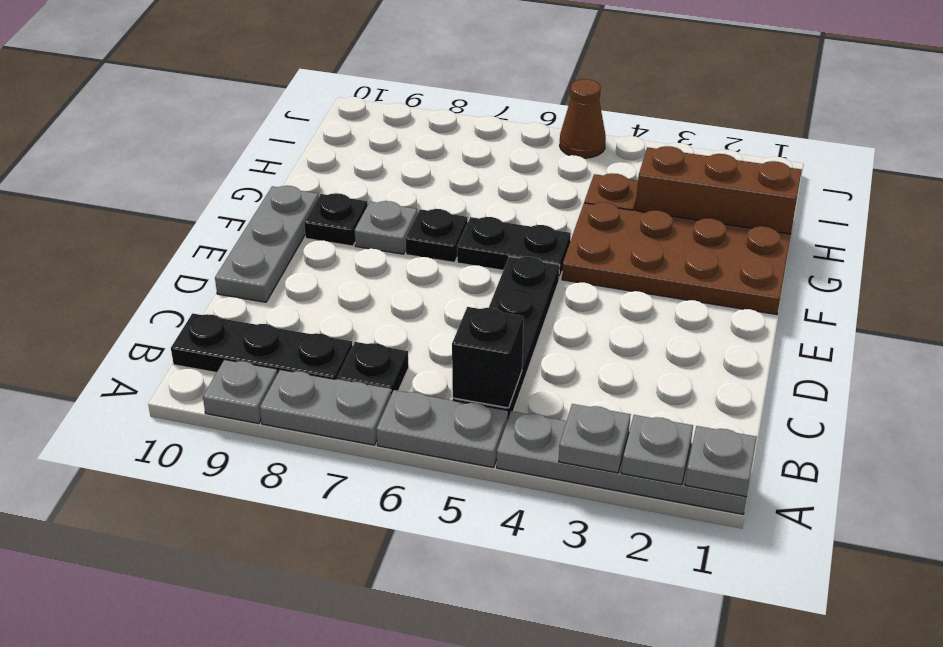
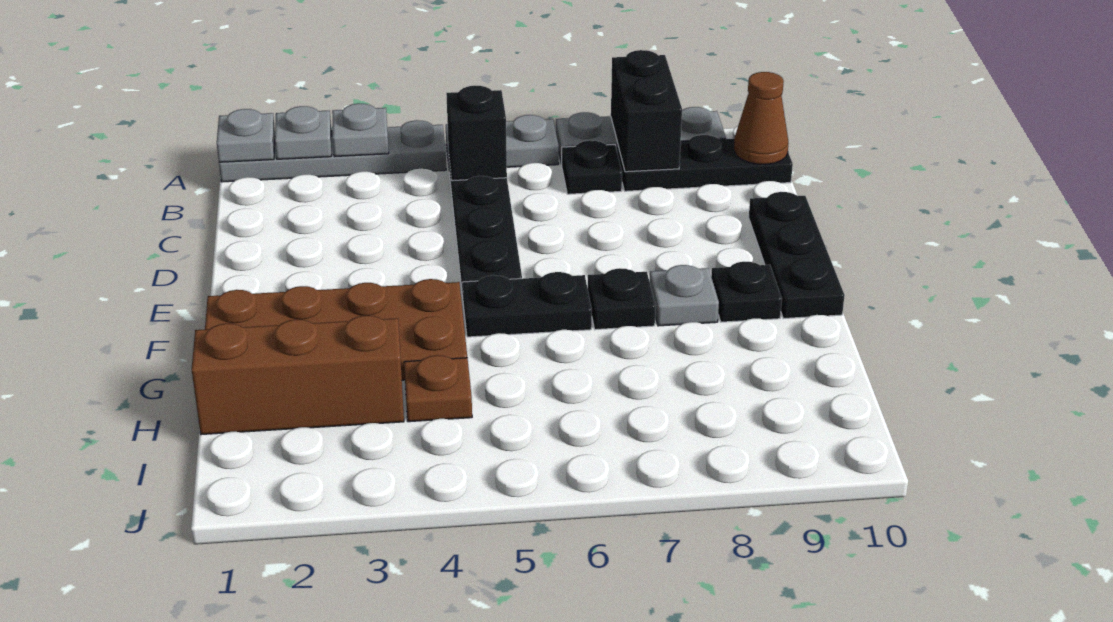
none -> black brick A8:B8 level 2
grey plate D10:F10 level 1 -> black plate D10:F10 level 1
brown cone J5 level 1 -> brown cone B10 level 2

